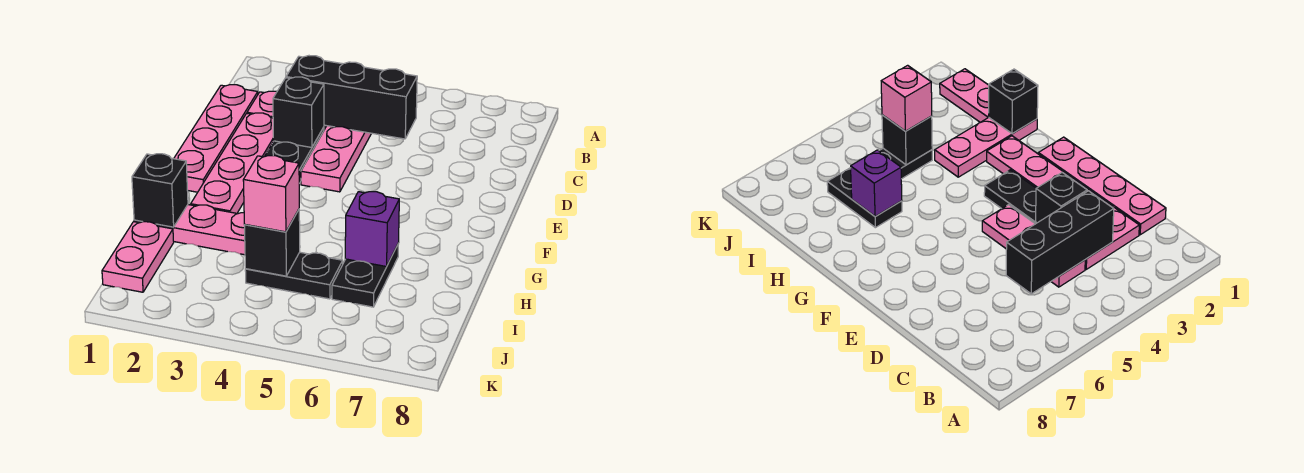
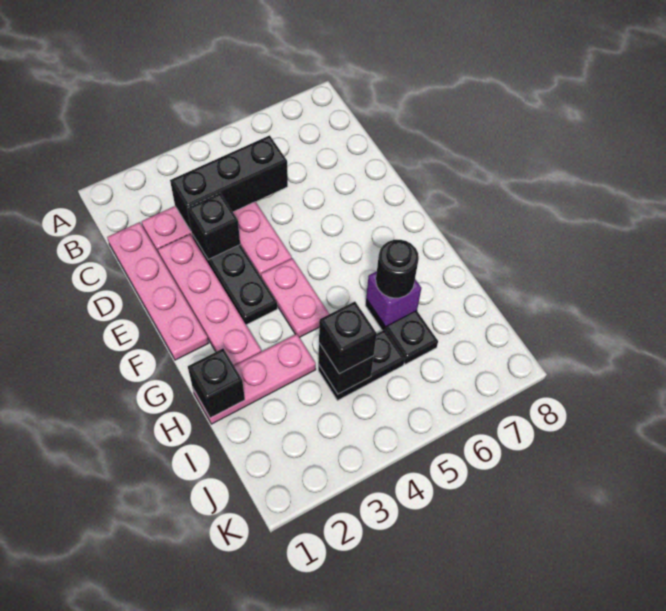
none -> black round brick H6 level 3
pink plate I1:J1 level 1 -> pink plate F4:G4 level 1
pink brick I4 level 3 -> black brick I4 level 3

